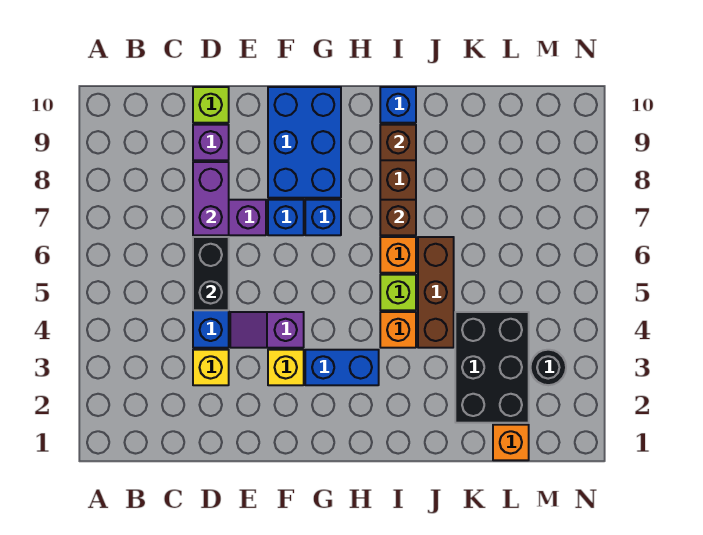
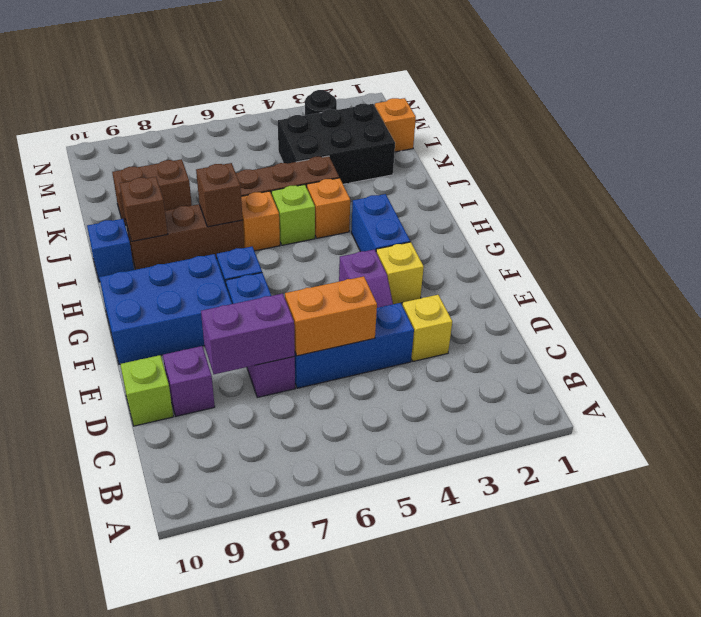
black brick D5:D6 level 2 -> orange brick D5:D6 level 2
none -> brown brick K8:K9 level 1

